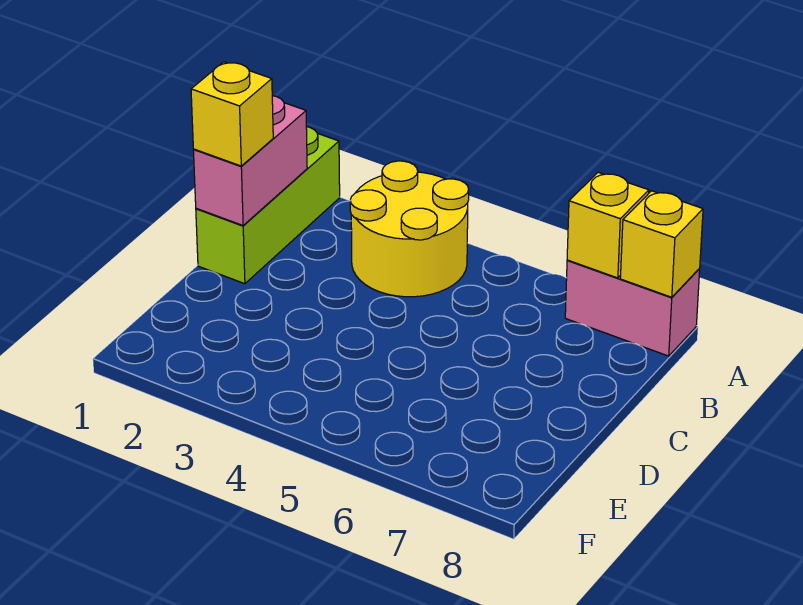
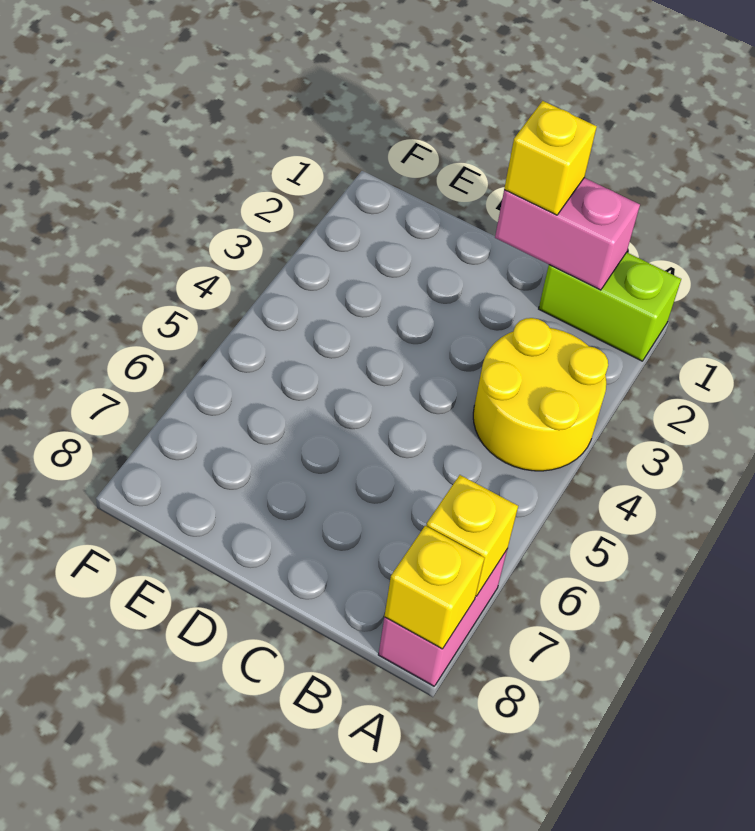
lime brick A1:C1 level 1 -> lime brick A1:B1 level 1

